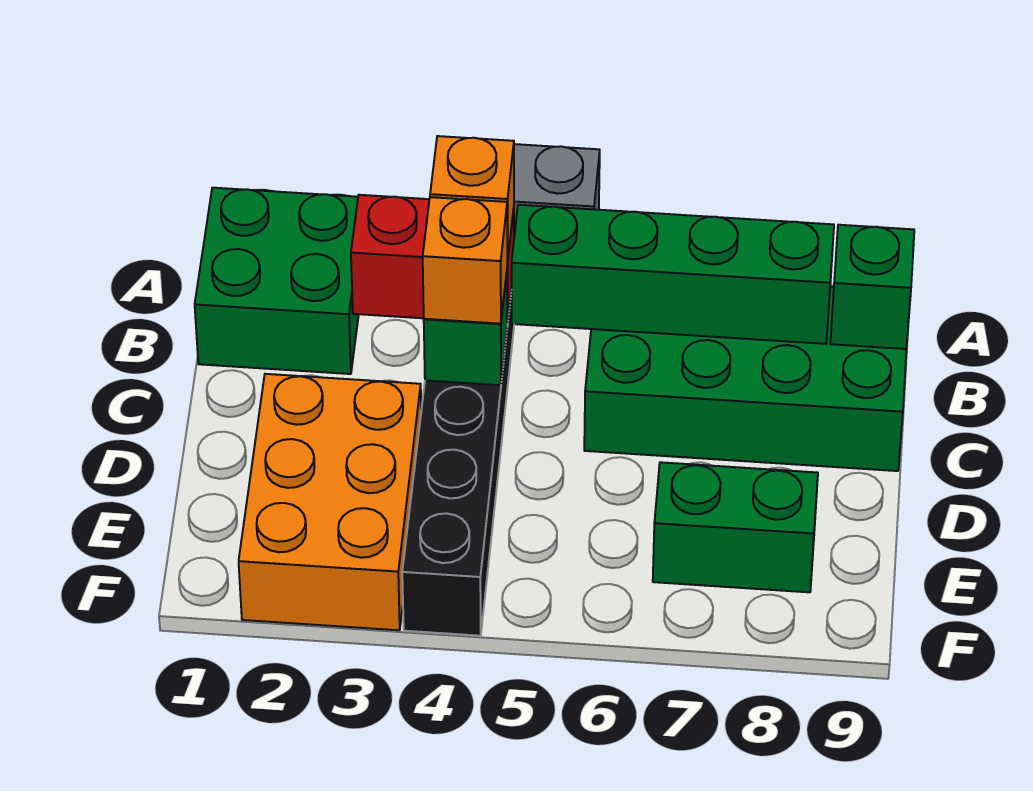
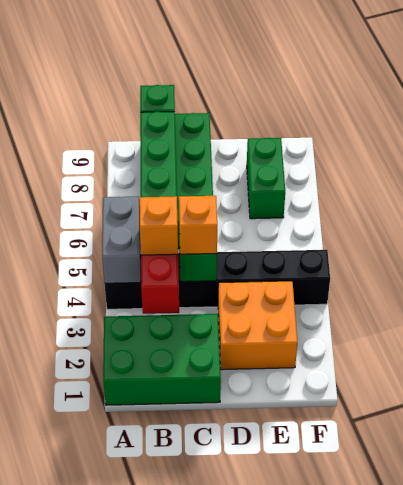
green brick A1:B2 level 1 -> green brick A1:C2 level 1
orange brick D2:F3 level 1 -> orange brick D2:E3 level 1

